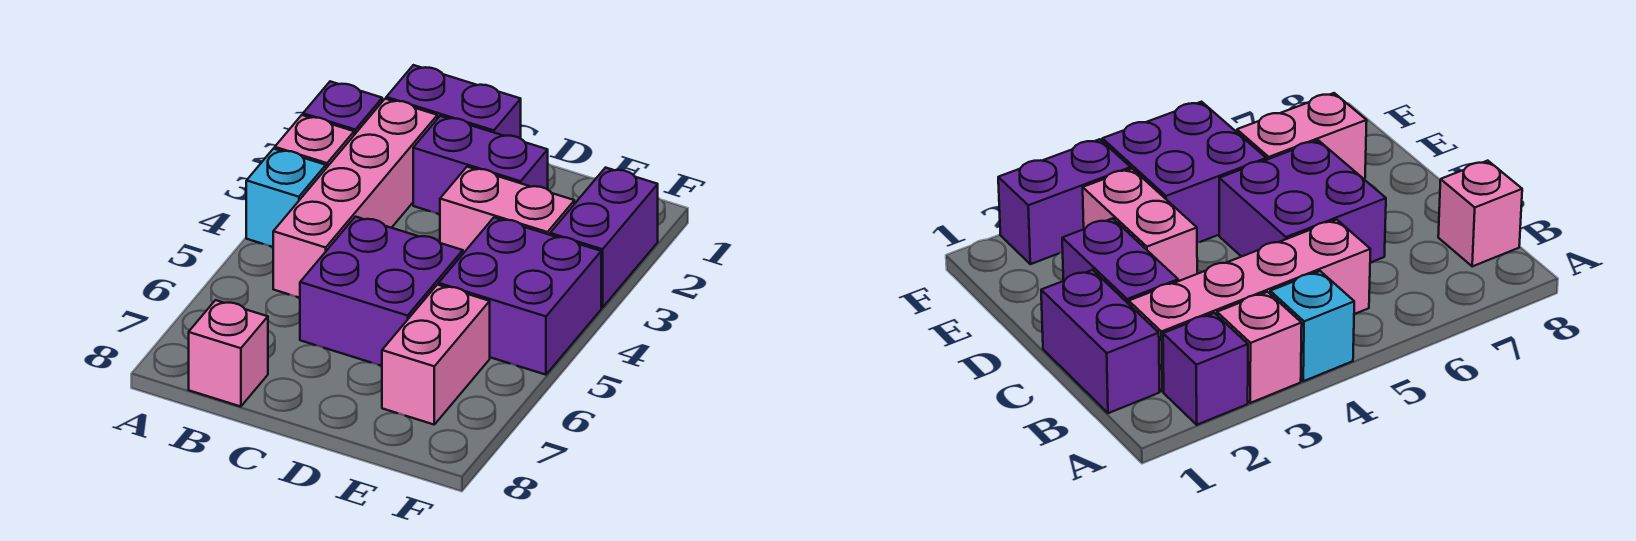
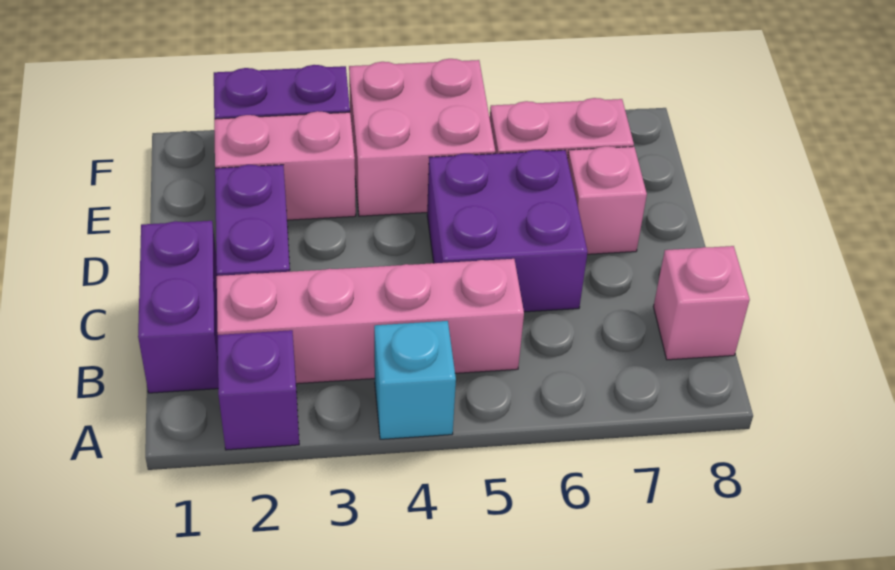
pink brick A3 level 1 -> pink brick D7 level 1
pink brick D3:E3 level 1 -> pink brick E2:E3 level 1
purple brick E4:F5 level 1 -> pink brick E4:F5 level 1

